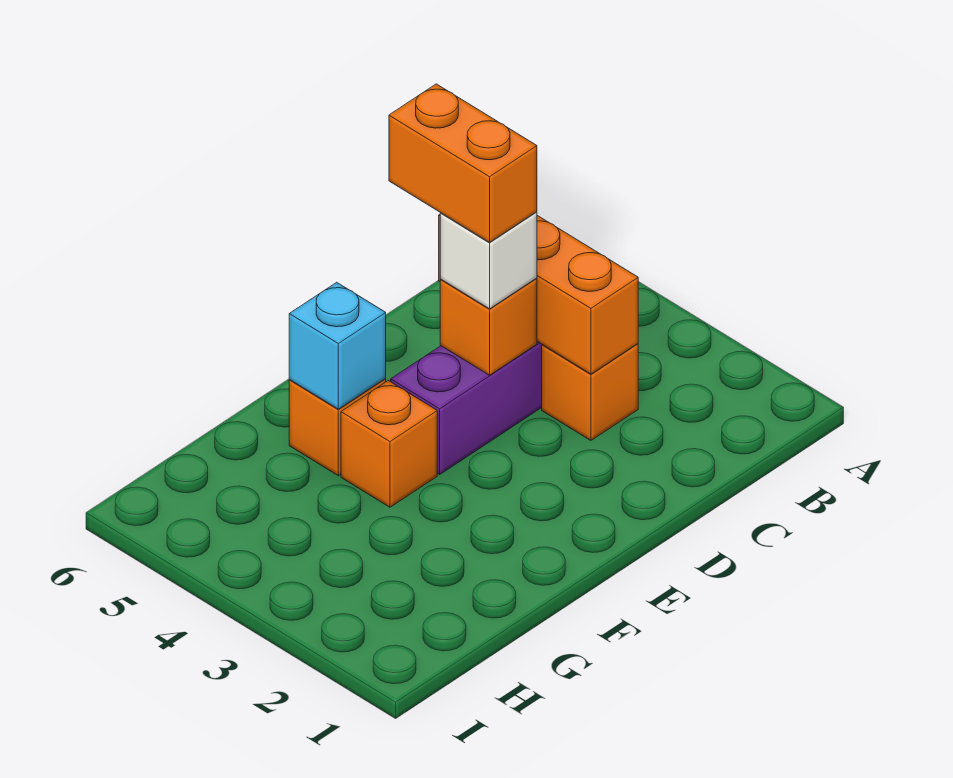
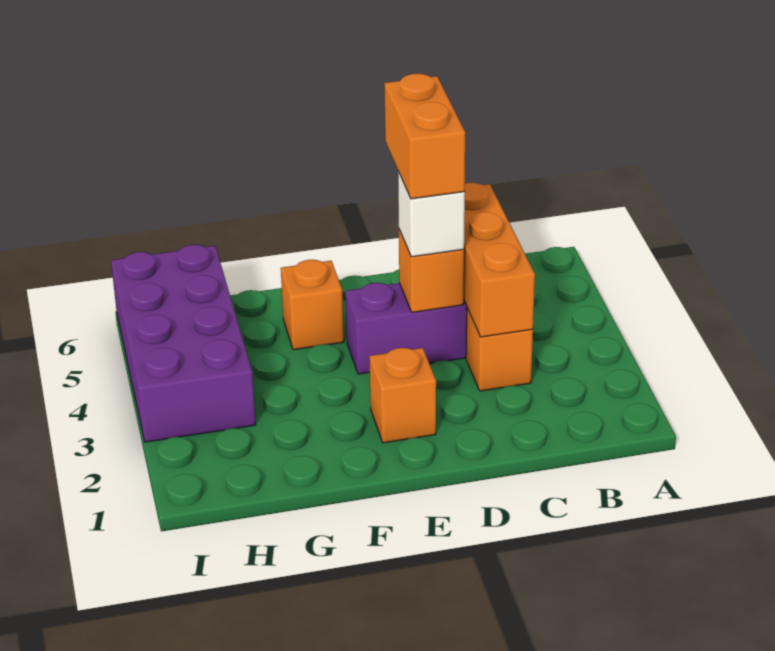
orange brick F4 level 1 -> orange brick E2 level 1
cyan brick F5 level 2 -> none
none -> purple brick H3:I6 level 1

